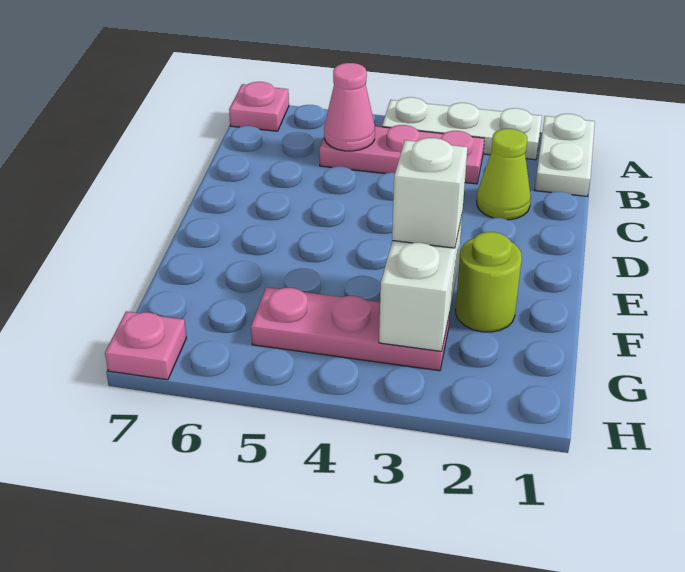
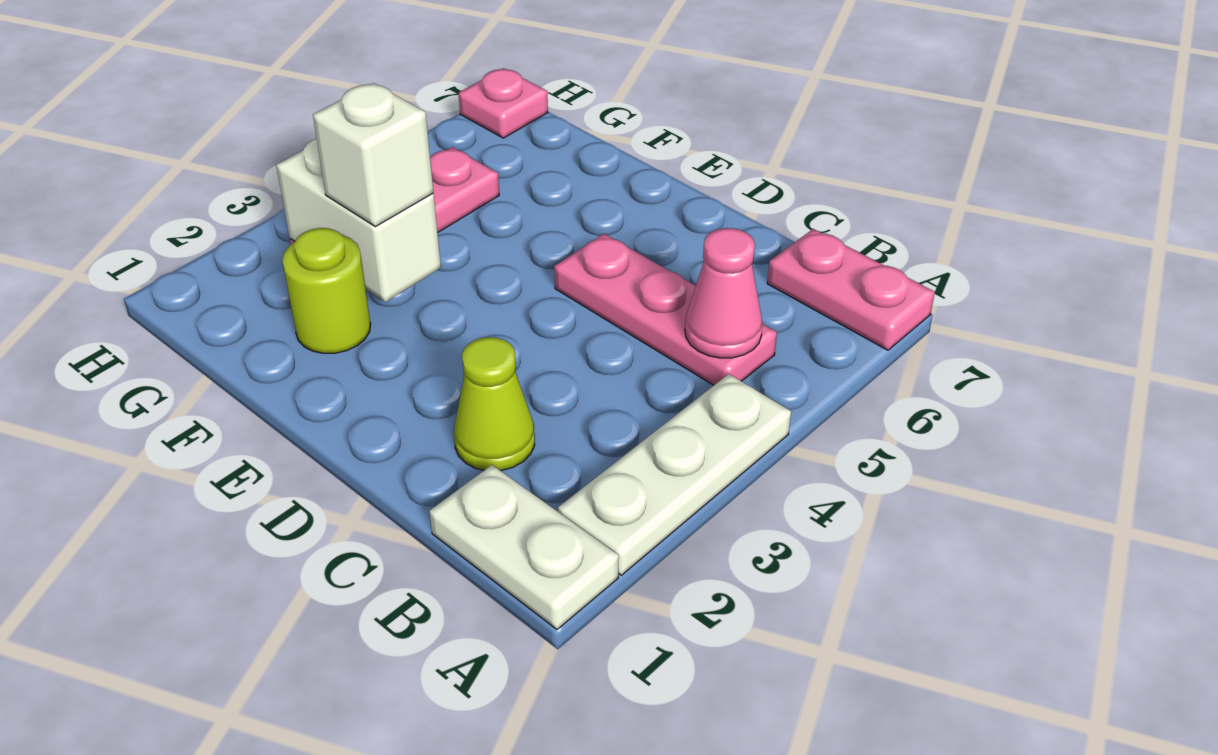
pink plate A7 level 1 -> pink plate A7:B7 level 1
pink plate B3:B5 level 1 -> pink plate B5:D5 level 1

